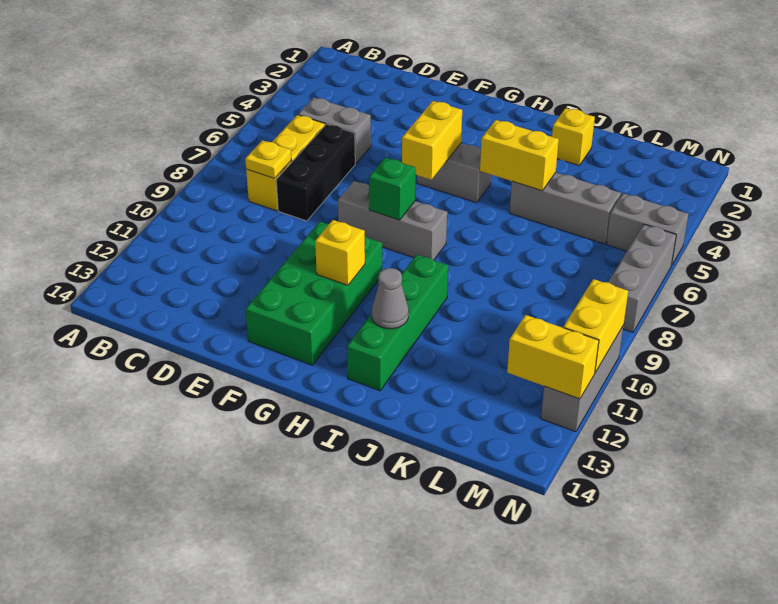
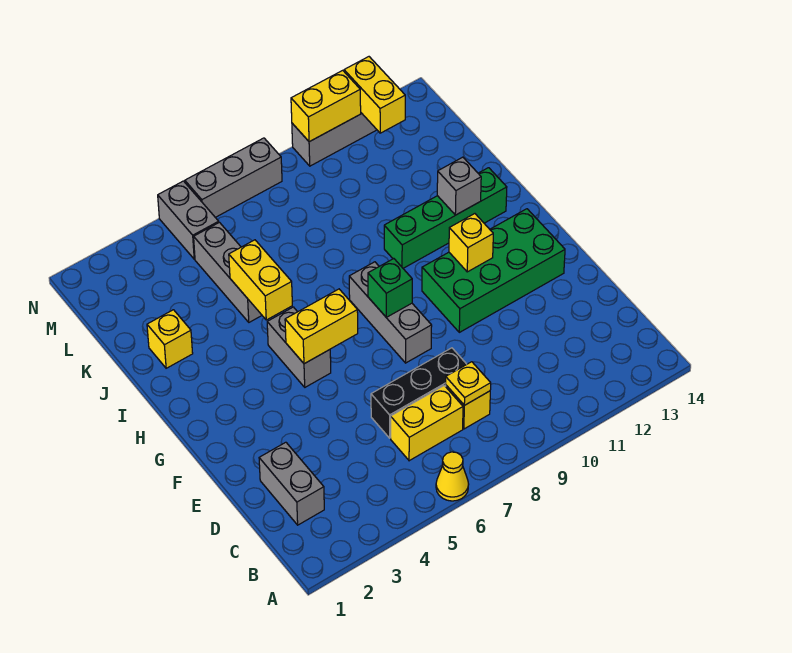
none -> yellow cone A6 level 1
grey brick C5:D5 level 1 -> grey brick C2:D2 level 1
grey cone I12 level 2 -> grey brick I12 level 2

